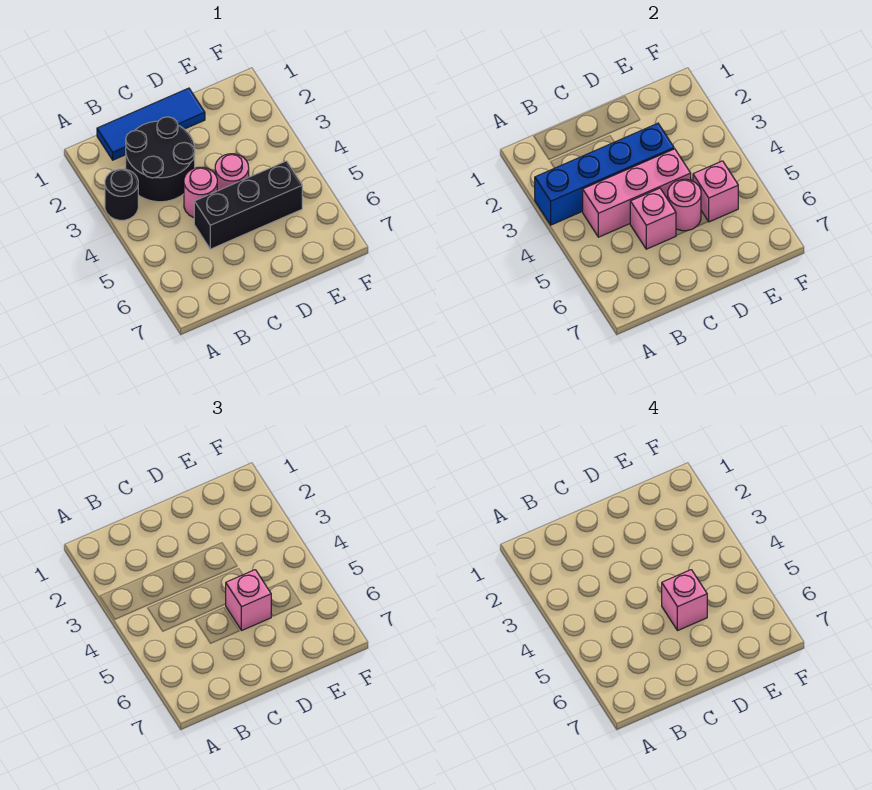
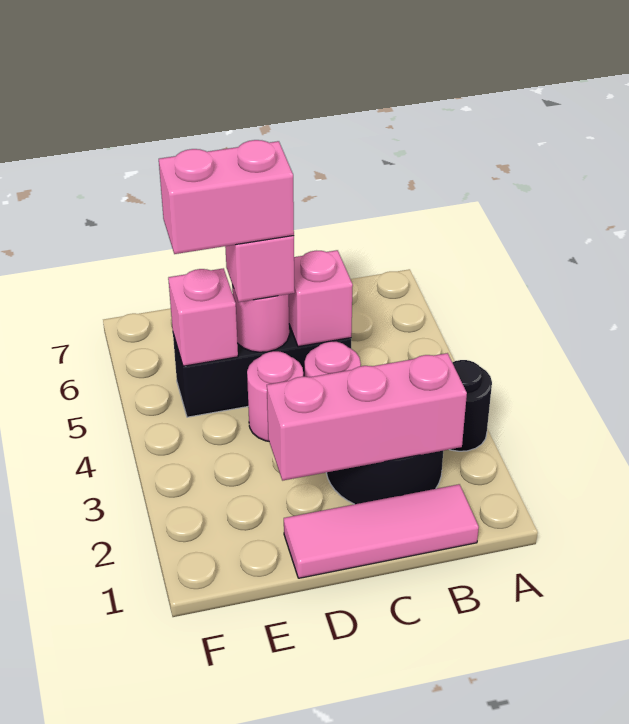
blue brick A3:D3 level 2 -> none
blue tile B1:D1 level 1 -> pink tile B1:D1 level 1
pink brick B4:D4 level 2 -> pink brick B2:D2 level 2
pink brick D5 level 4 -> pink brick D5:E5 level 4

